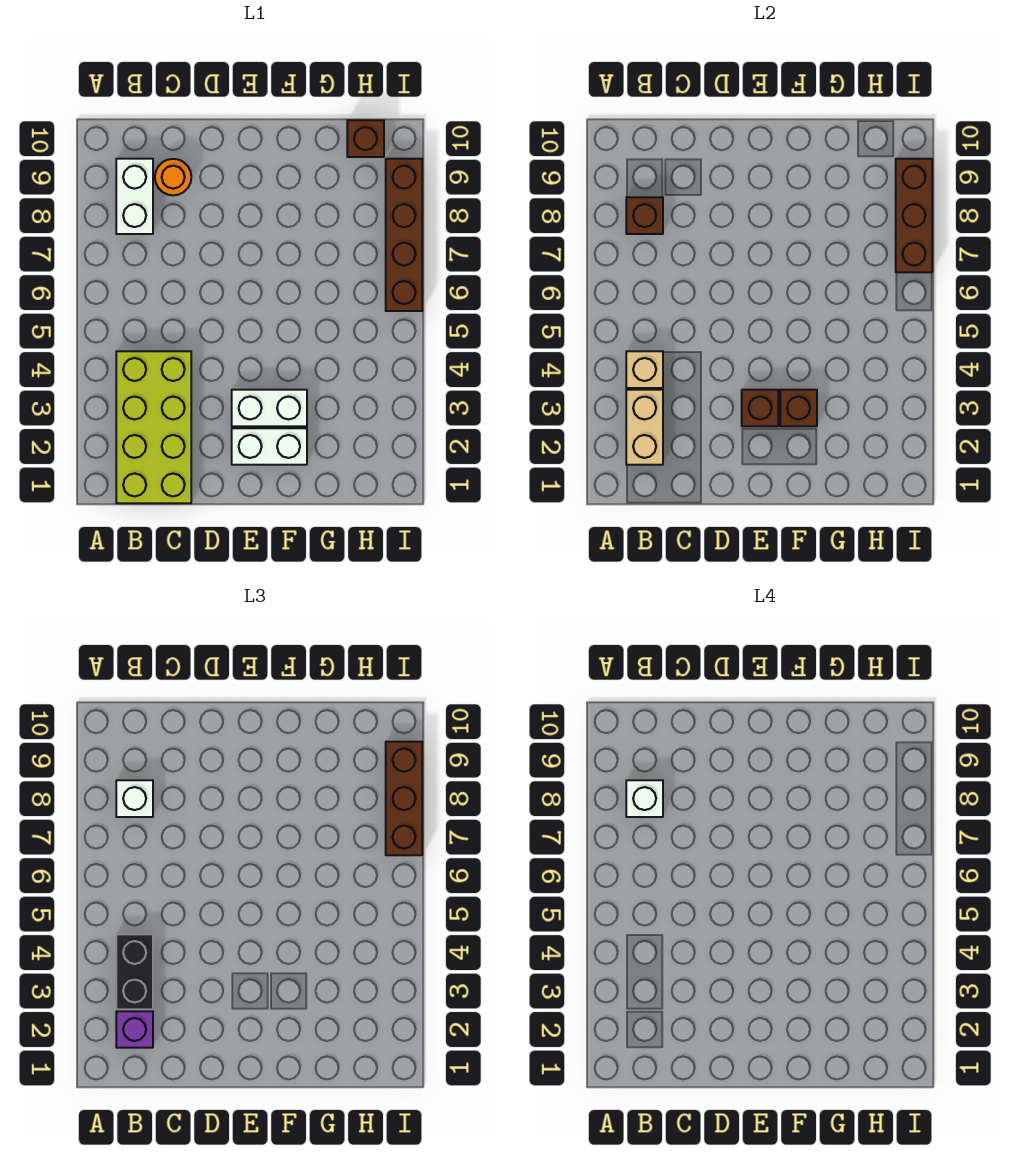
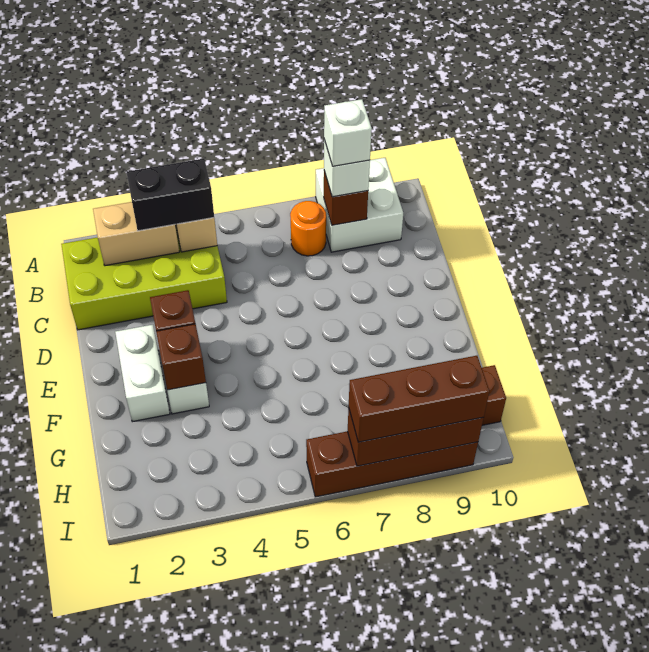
purple brick B2 level 3 -> none
white brick B8:B9 level 1 -> white brick A8:B9 level 1
orange round brick C9 level 1 -> orange round brick B7 level 1

